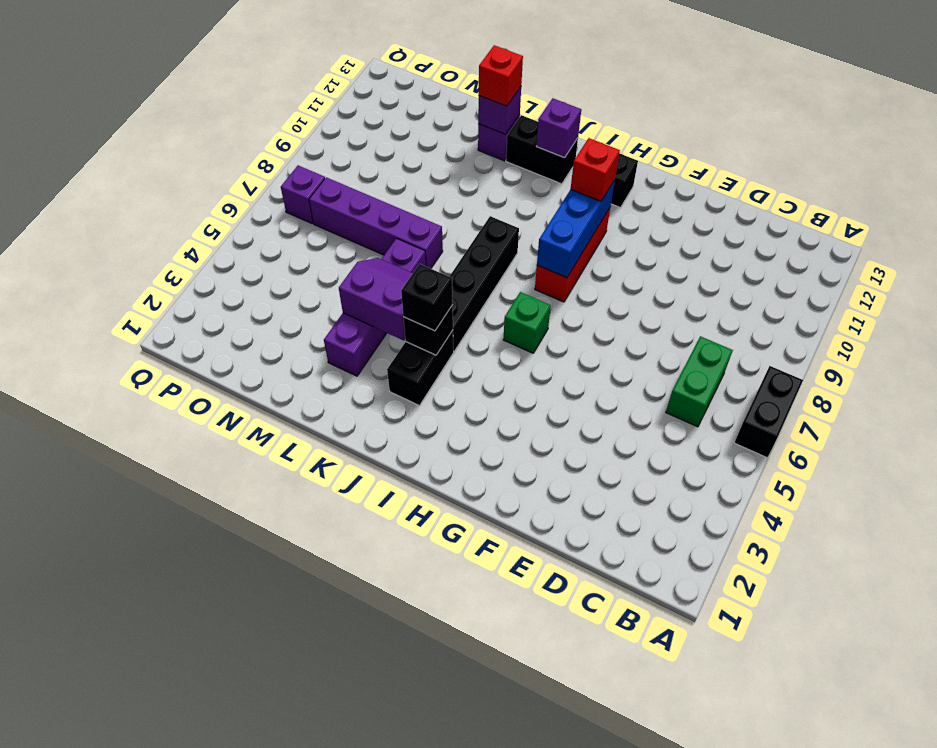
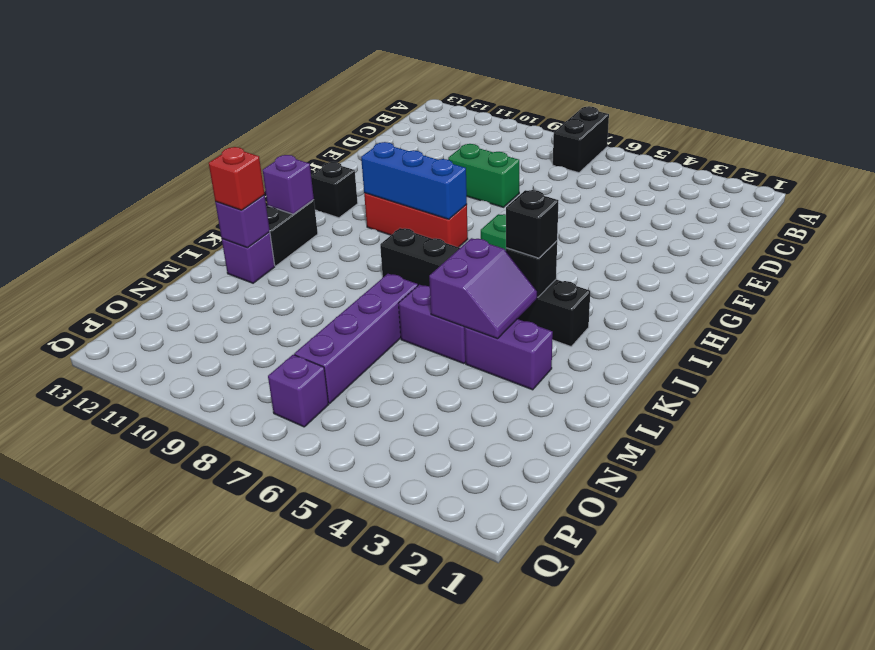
black brick A6:A7 level 1 -> black brick A7:B7 level 1
green brick C6:C7 level 1 -> green brick E8:E9 level 1
red brick H10 level 3 -> none
purple slope K4:L5 level 2 top 4 -> purple slope K4:L5 level 2 top 5

